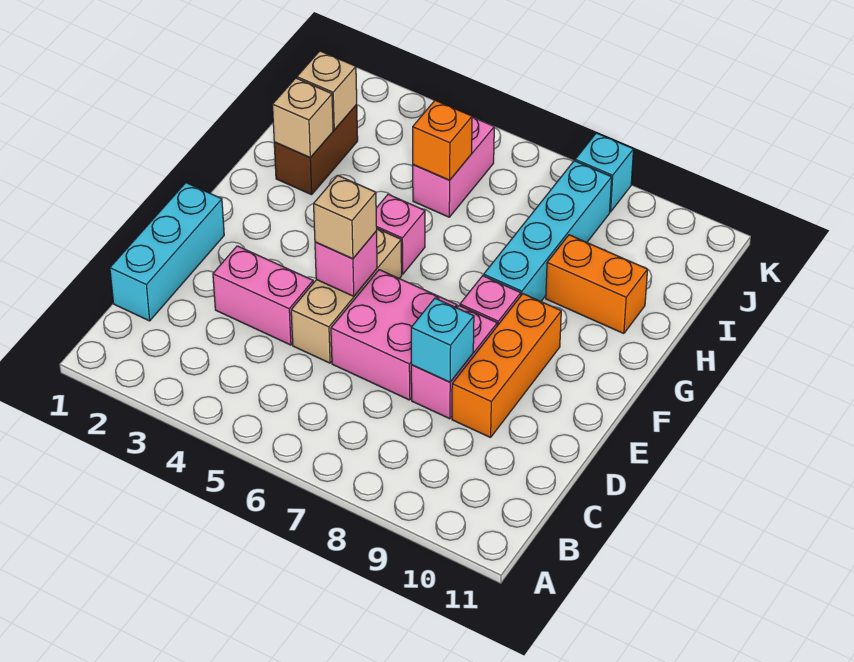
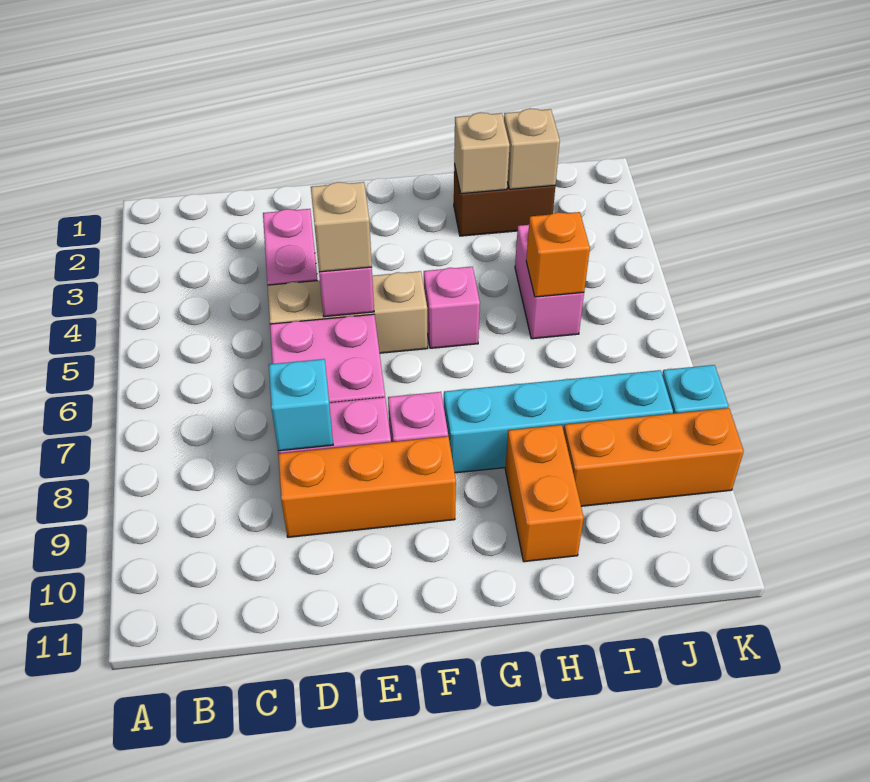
cyan brick C1:E1 level 1 -> none
pink brick I5:J5 level 1 -> pink brick I4:I5 level 1
none -> orange brick I9:K9 level 1

